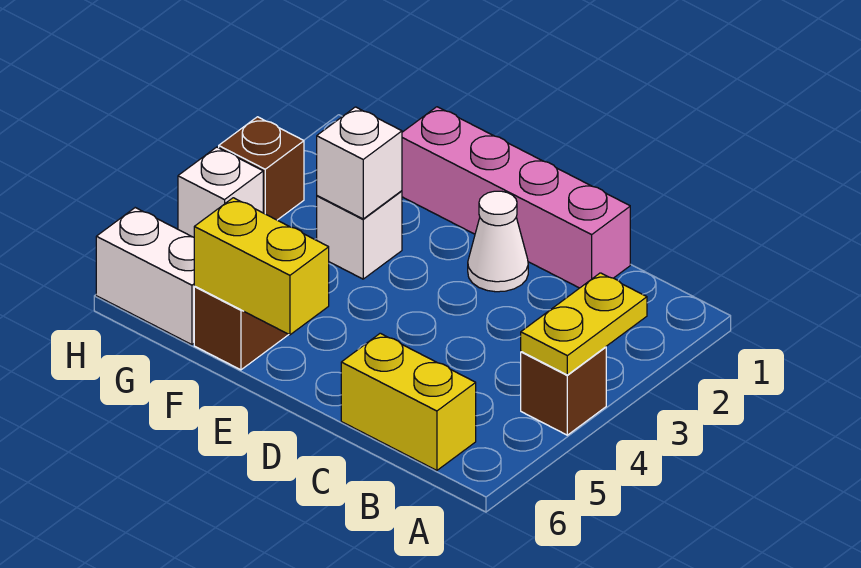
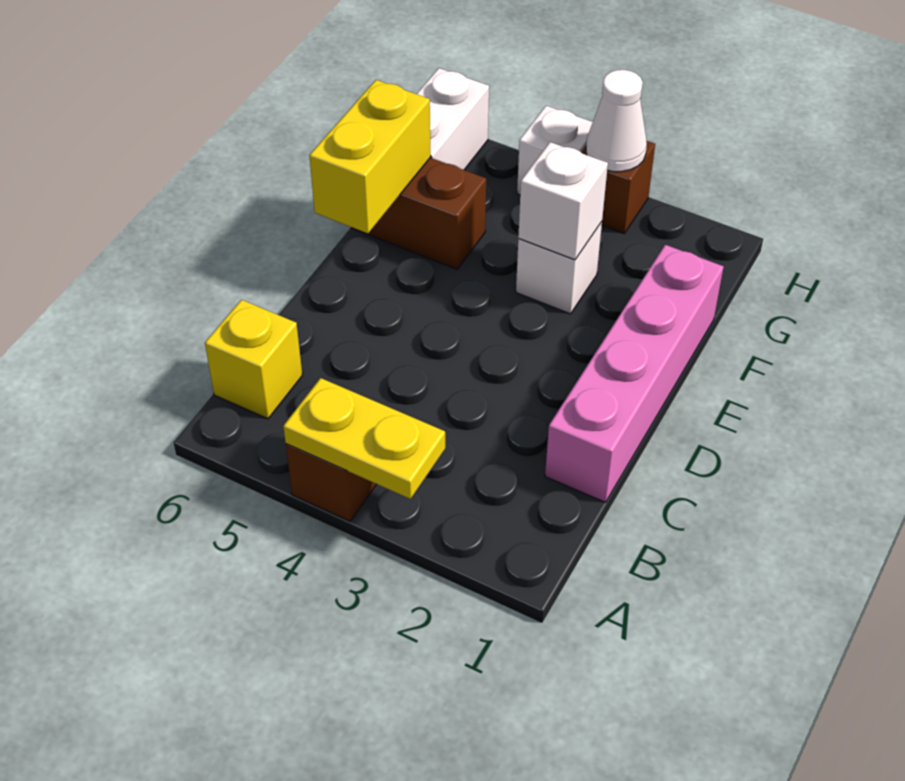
yellow brick B6:C6 level 1 -> yellow brick B6 level 1
white cone D2 level 1 -> white cone H3 level 2

